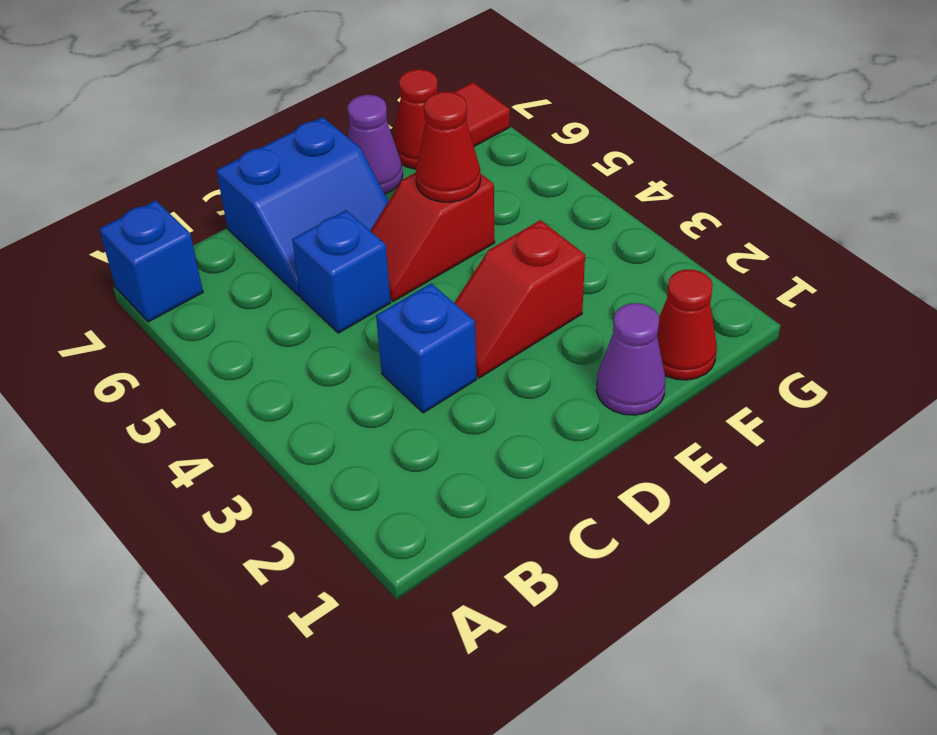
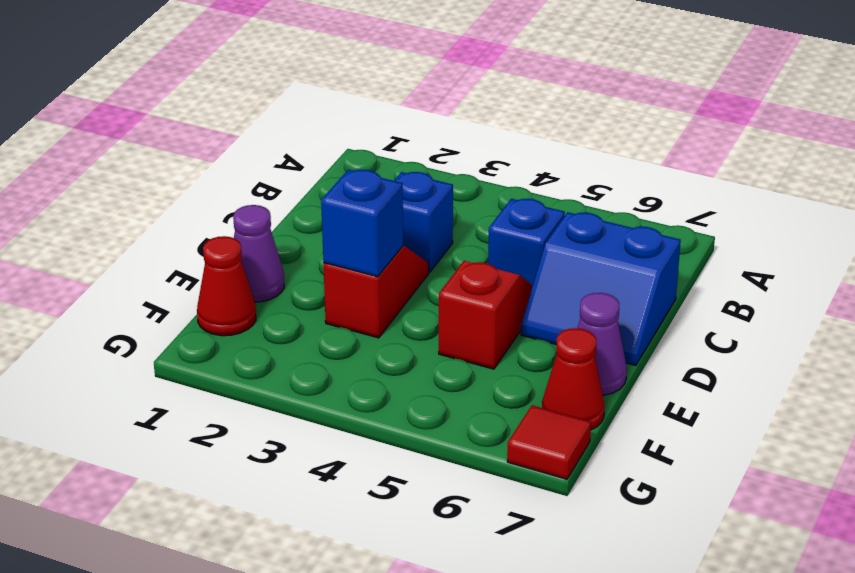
blue brick A7 level 1 -> blue brick E3 level 2
blue slope C6:D7 level 1 top 7 -> blue slope C6:D7 level 1 top C
red cone E5 level 2 -> none

